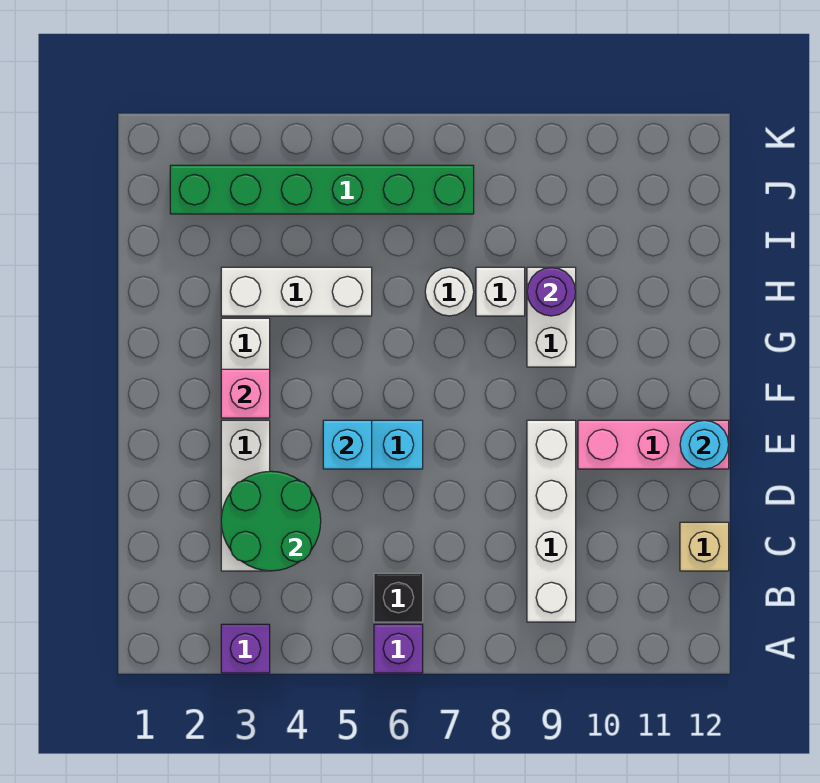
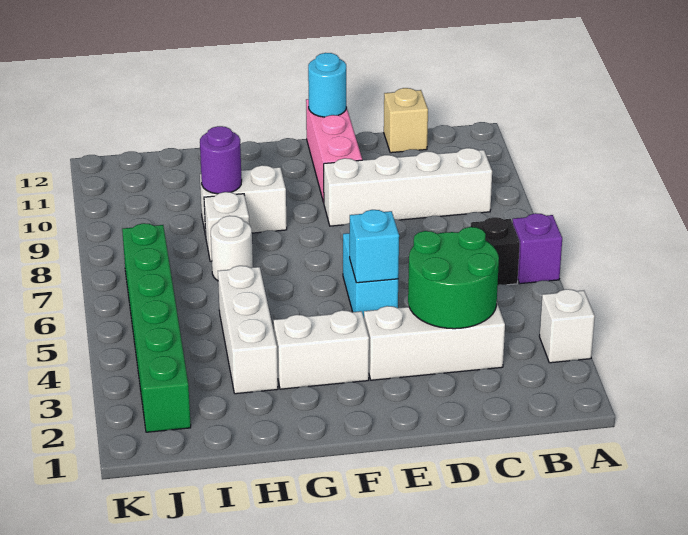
purple brick A3 level 1 -> white brick A3 level 1
pink brick F3 level 2 -> none

